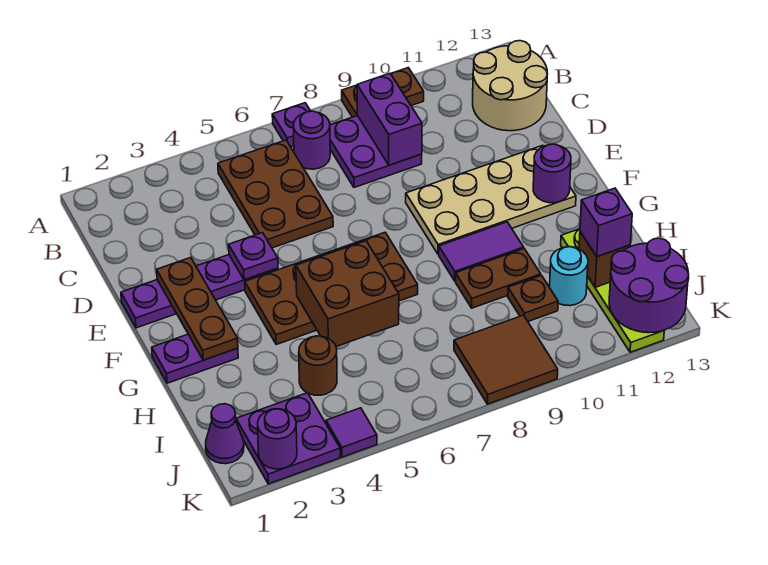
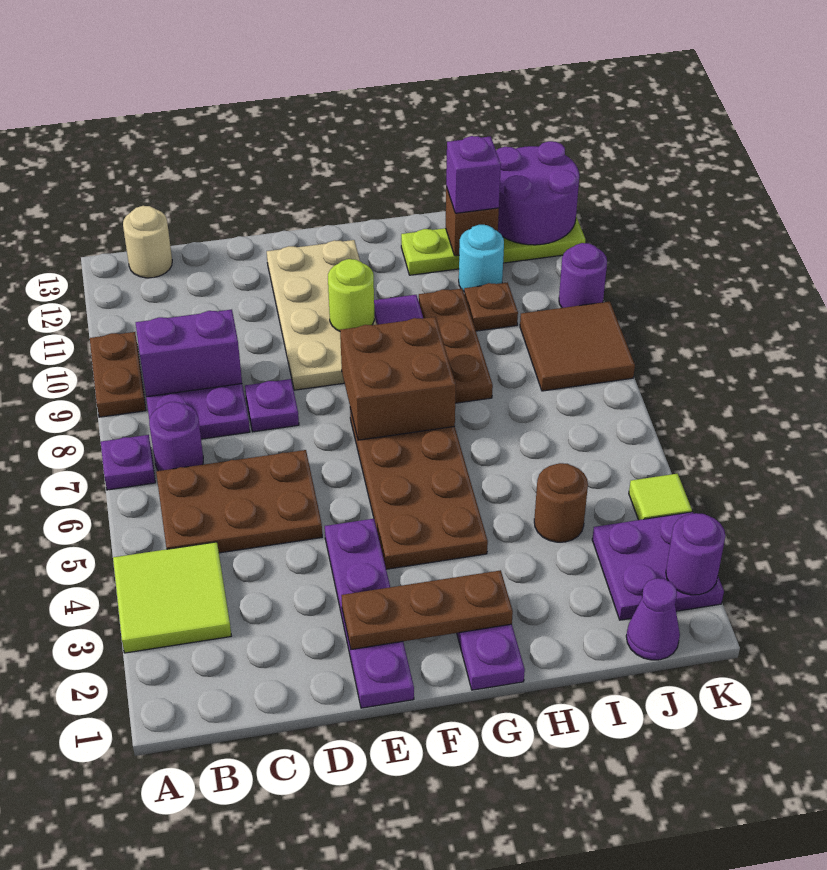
none -> lime tile A3:B4 level 1
tan round brick B12:C13 level 1 -> tan round brick B13 level 1
purple plate E4 level 2 -> purple plate D8 level 1
none -> lime round brick F10 level 2
purple round brick F12 level 2 -> purple round brick K10 level 1
brown brick G5:H6 level 2 -> brown brick F7:G8 level 2
brown plate H9:H10 level 1 -> brown plate H8:H10 level 1
purple tile K4 level 1 -> lime tile K4 level 1

